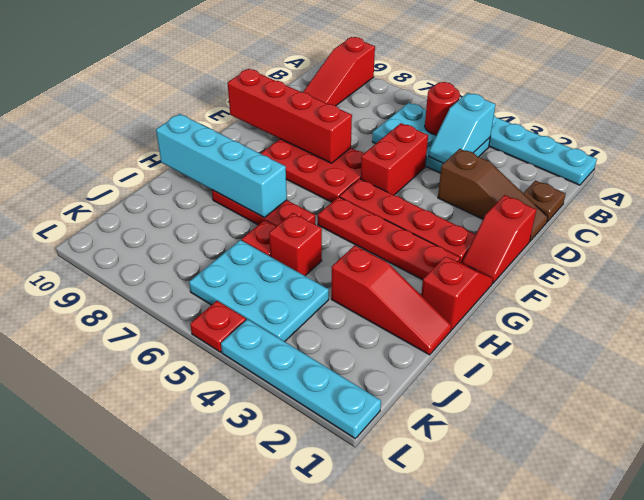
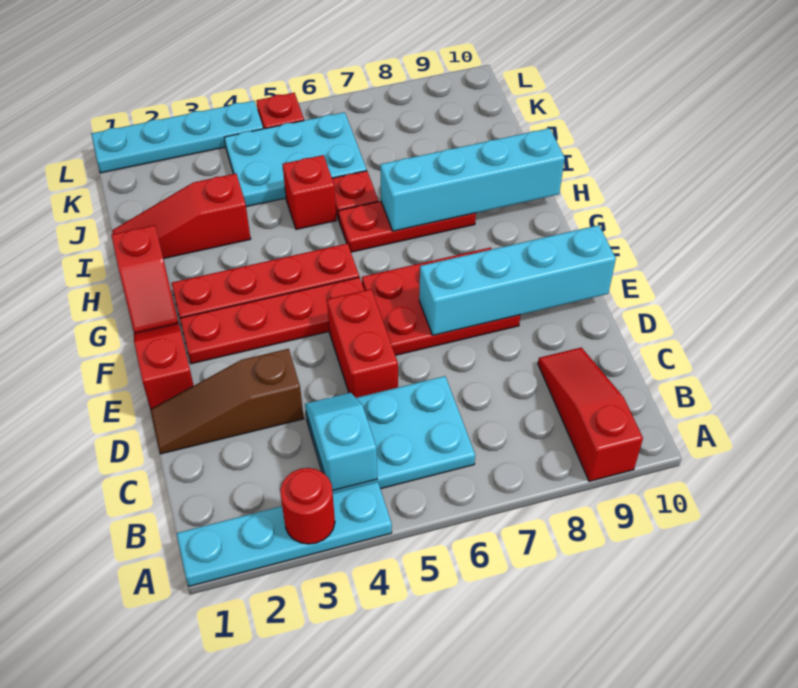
red round brick B5 level 2 -> red round brick A3 level 2
brown plate C1 level 1 -> none
red brick E7:E10 level 2 -> cyan brick E7:E10 level 2

